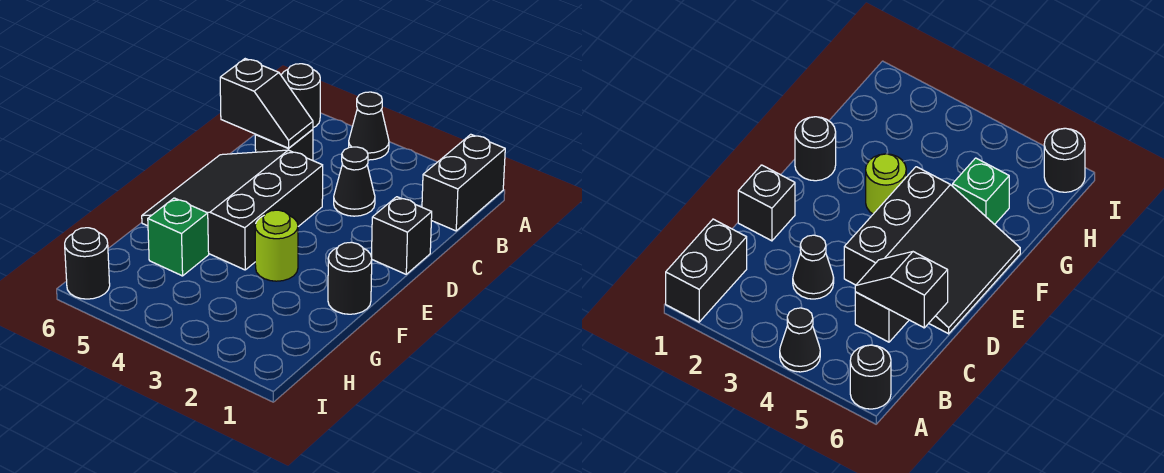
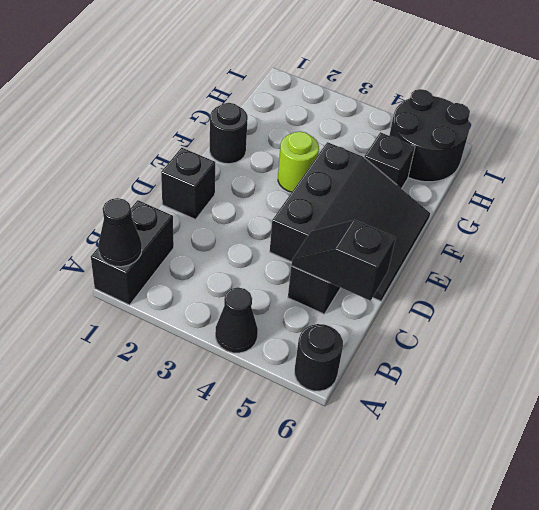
black cone C3 level 1 -> black cone A1 level 2
green brick G5 level 1 -> black brick G5 level 1
black round brick I6 level 1 -> black round brick H5:I6 level 1

